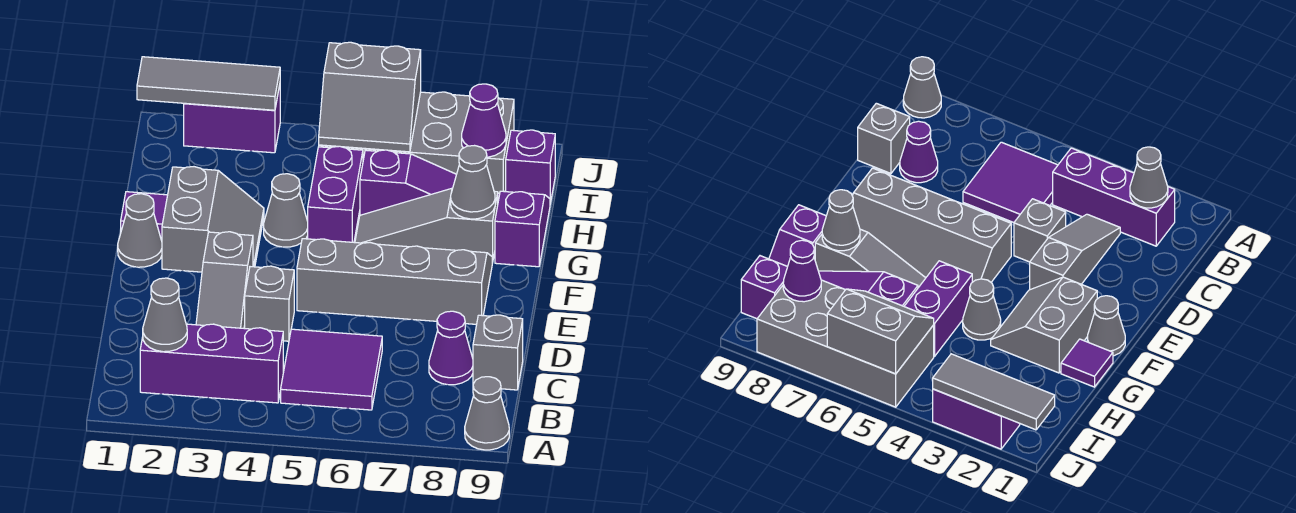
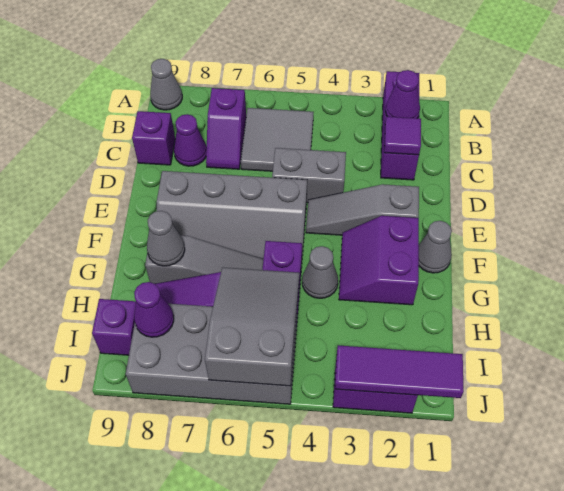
purple brick B2:B4 level 1 -> purple brick A2:C2 level 1
grey cone B2 level 2 -> purple cone B2 level 2
purple tile B5:C6 level 1 -> grey tile B5:C6 level 1
grey slope C3:E3 level 1 top E -> grey slope E2:E4 level 1 top 2
grey brick C9 level 1 -> purple brick C9 level 1
grey brick D4 level 1 -> grey brick D4:D5 level 1
grey slope F2:G3 level 1 top 2 -> purple slope F2:G3 level 1 top 2
purple tile G1 level 1 -> purple tile C2 level 2
purple slope G9:H9 level 1 top G -> purple slope B7:C7 level 1 top B
grey slope I5:J6 level 2 top J -> grey slope H5:J6 level 2 top J
grey tile J1:J3 level 2 -> purple tile J1:J3 level 2

